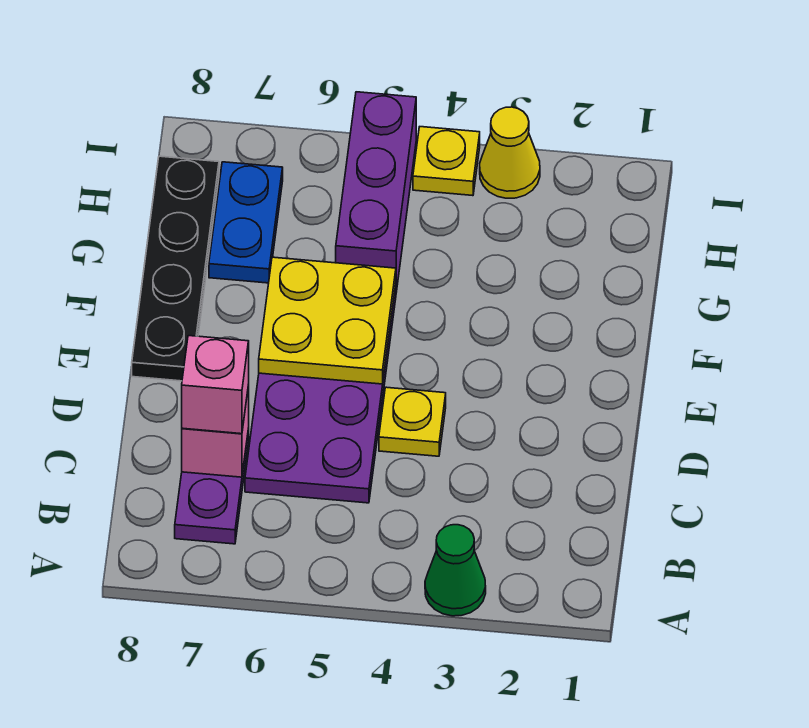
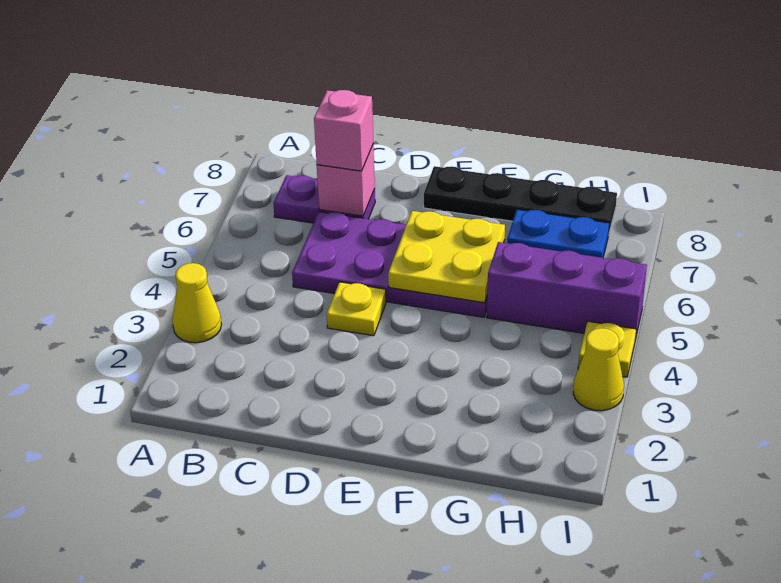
green cone A3 level 1 -> yellow cone A3 level 1

